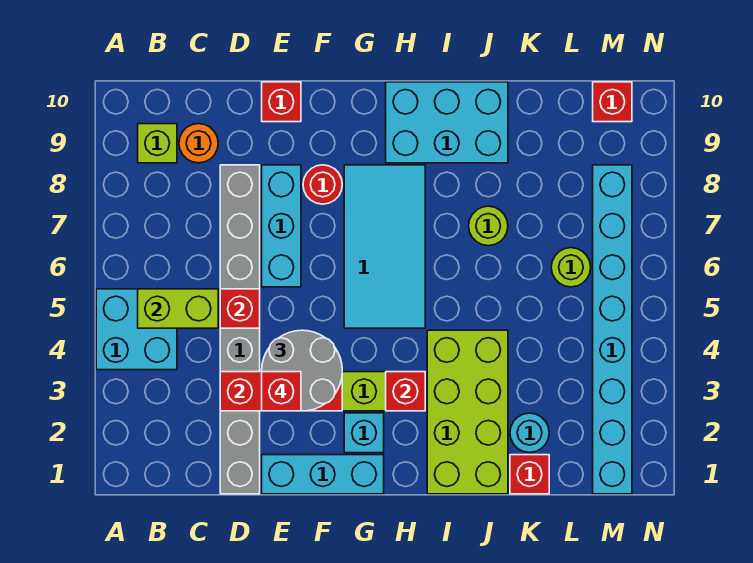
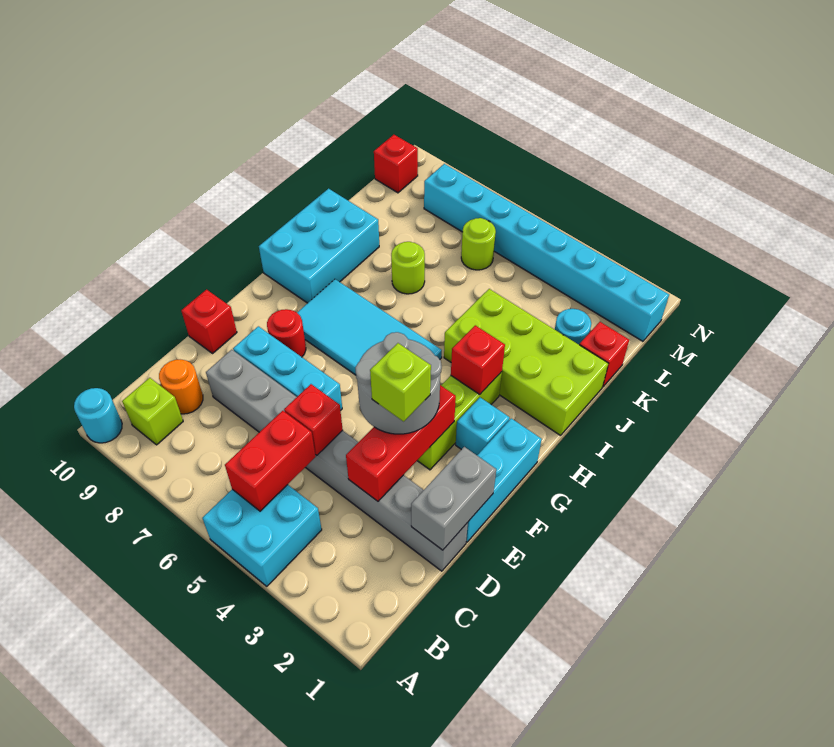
none -> cyan round brick A10 level 1
lime brick B5:C5 level 2 -> red brick B5:C5 level 2
none -> grey brick D1:E1 level 2
red brick E3 level 4 -> lime brick E3 level 4

